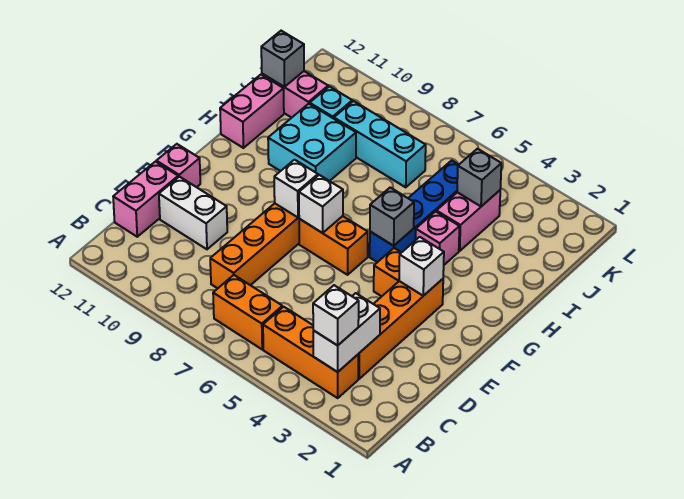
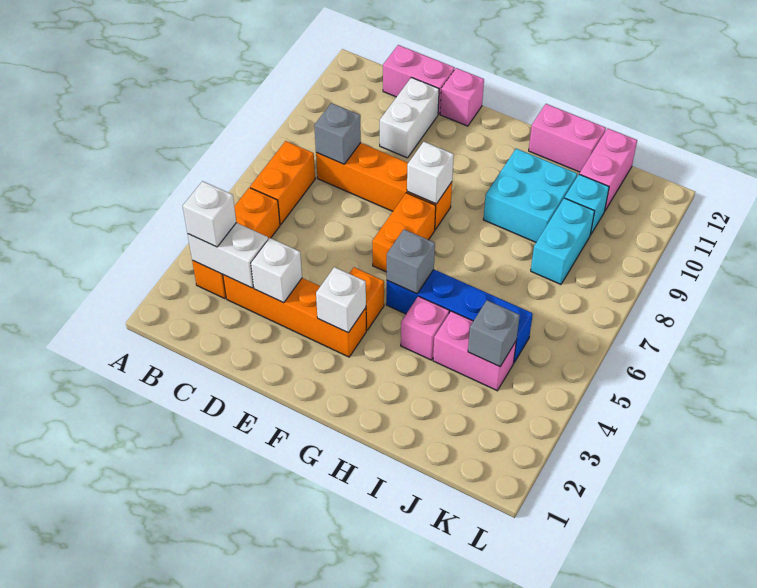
white brick F7 level 2 -> white brick D3 level 2
cyan brick J7:J9 level 1 -> cyan brick J8:J9 level 1
grey brick J12 level 2 -> grey brick C8 level 2

